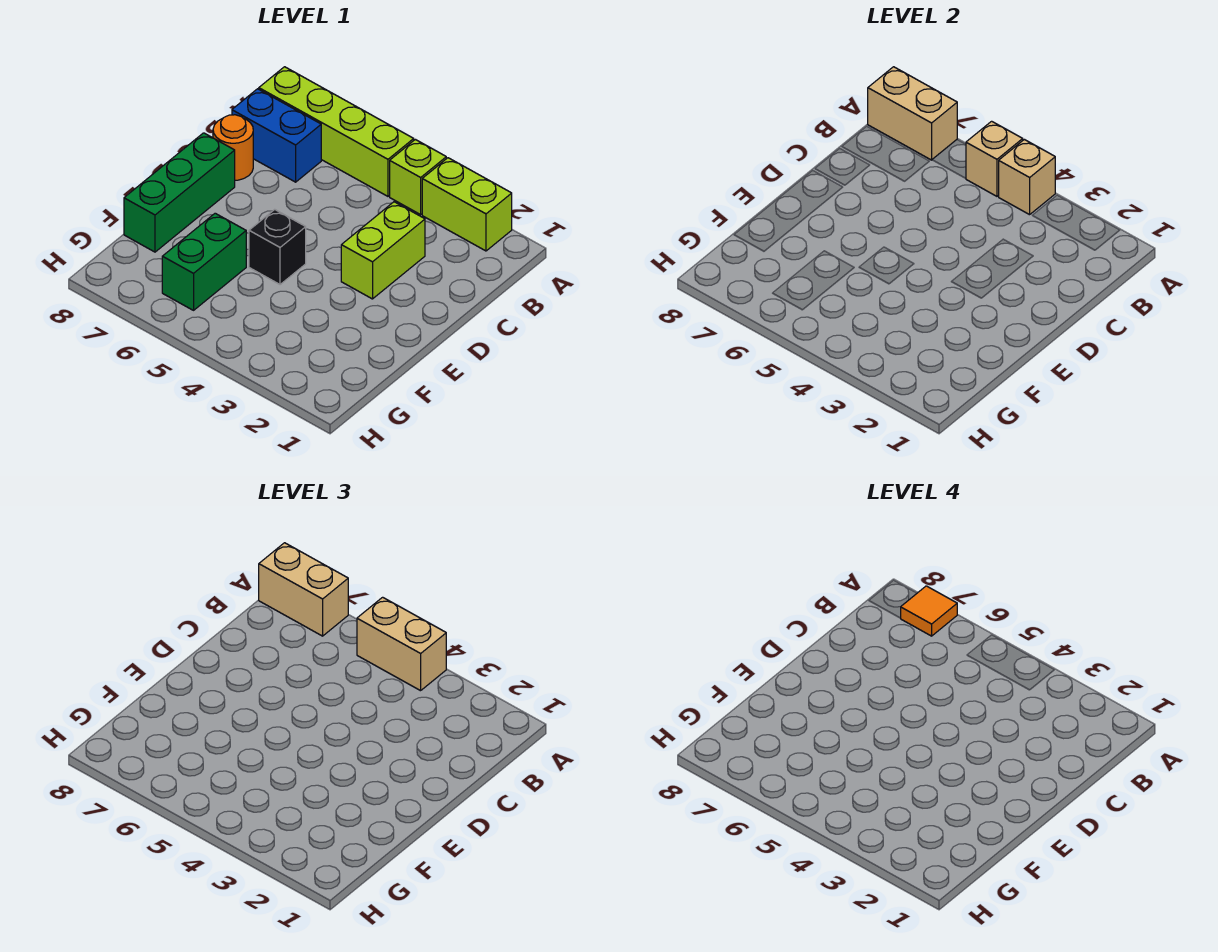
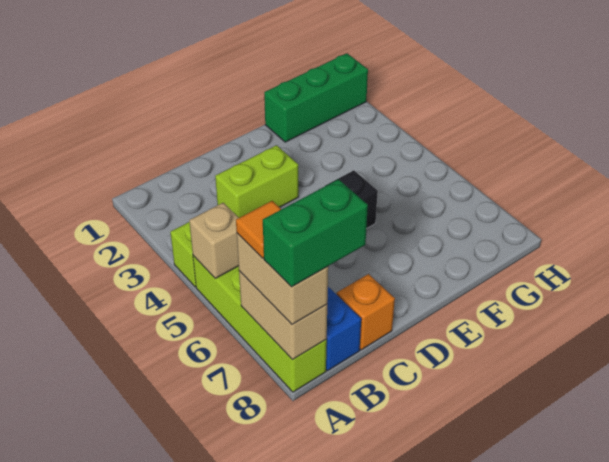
lime brick A2:A3 level 1 -> none
tan brick A4 level 2 -> none
tan brick A4:A5 level 3 -> none
orange round brick C8 level 1 -> orange brick C8 level 1
green brick D8:F8 level 1 -> green brick F1:H1 level 1
green brick F6:G6 level 1 -> green brick A8:B8 level 4

